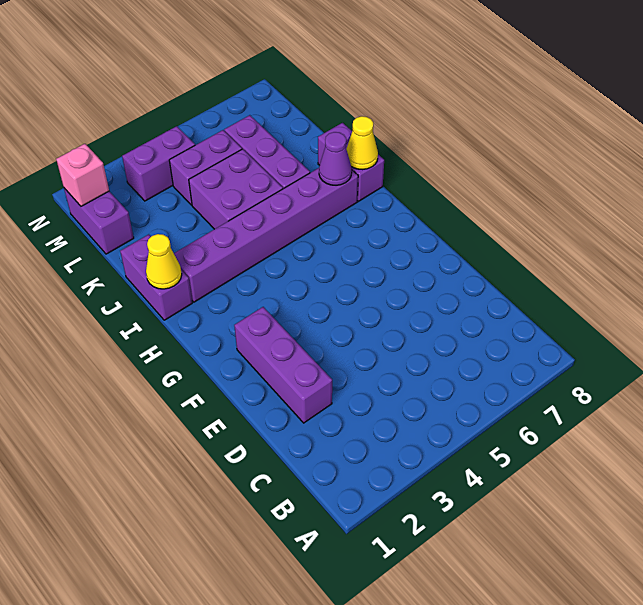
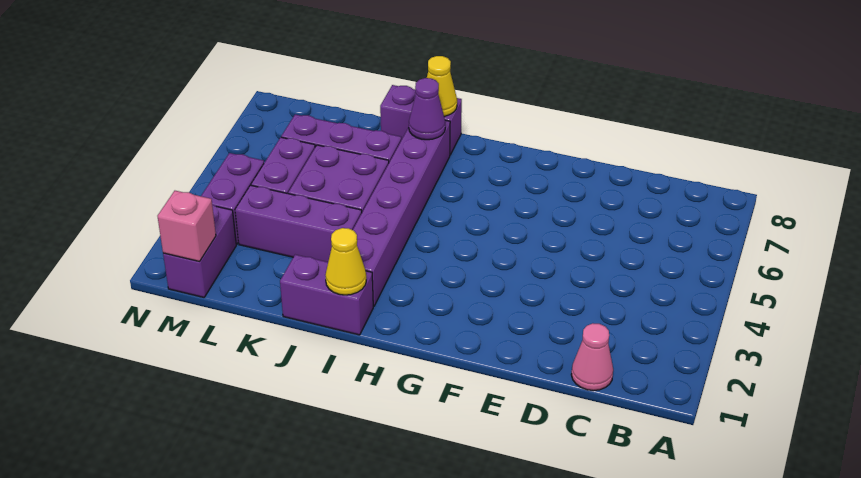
none -> pink cone C1 level 1
purple brick D2:F2 level 1 -> purple brick J3:L3 level 1
purple brick L1:M1 level 1 -> purple brick M1:M2 level 1

